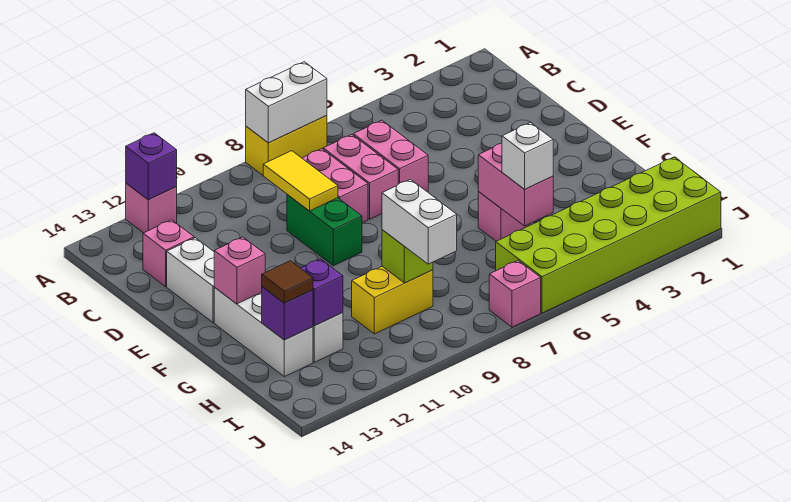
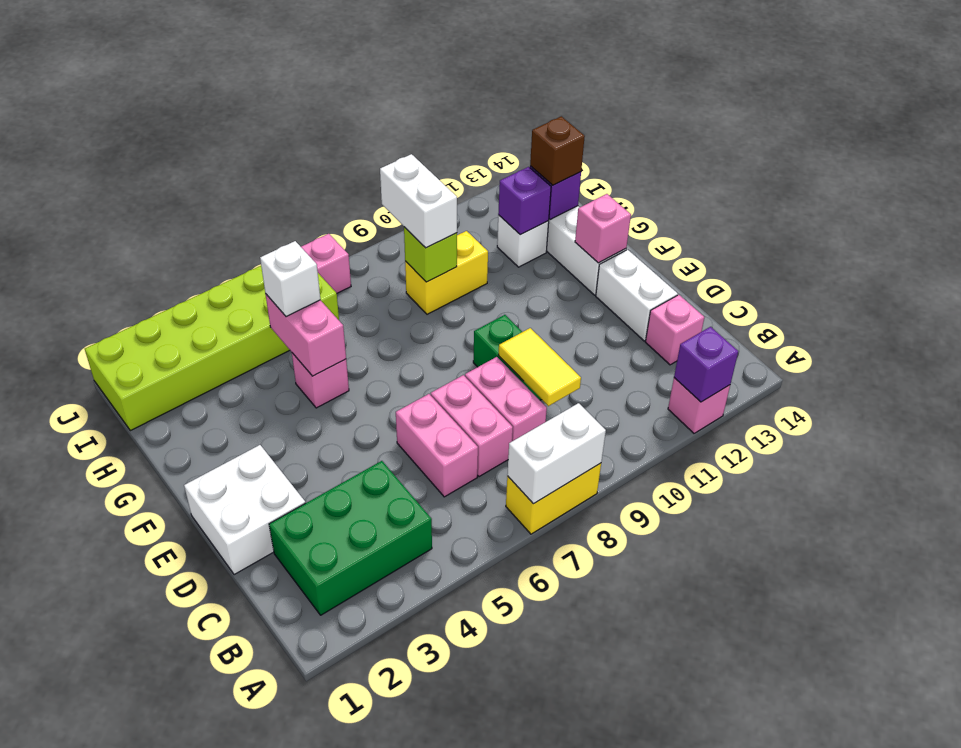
none -> green brick B2:C4 level 1
none -> white brick D1:E2 level 1
brown tile H13 level 3 -> brown brick H13 level 3

